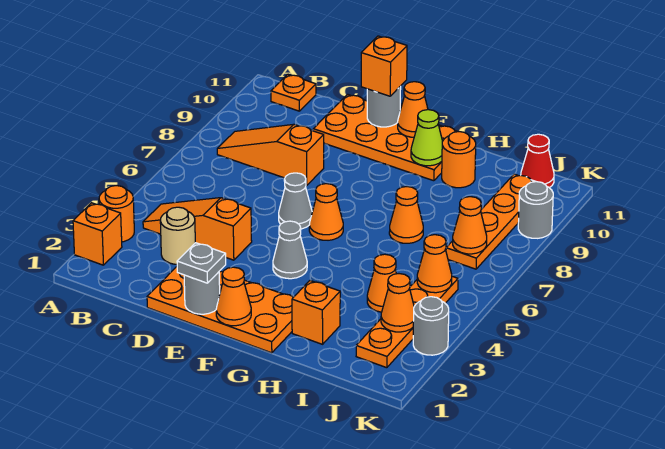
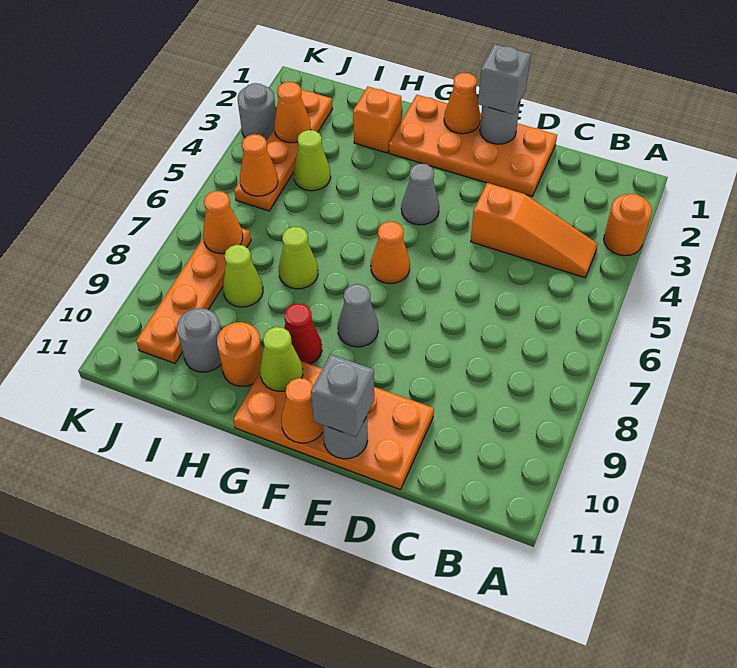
orange brick A2 level 1 -> none
orange slope B8:D8 level 1 top D -> none
orange plate B11 level 1 -> none
tan round brick C3 level 1 -> none
grey plate E1 level 3 -> grey brick E1 level 3
grey cone E6 level 1 -> grey cone F8 level 1
orange brick E11 level 3 -> grey brick E11 level 3
orange cone H7 level 1 -> lime cone H7 level 1
orange cone I4 level 1 -> lime cone I4 level 1
none -> lime cone I8 level 1
red cone J11 level 1 -> red cone G9 level 1
grey round brick K9 level 1 -> grey round brick I10 level 1

